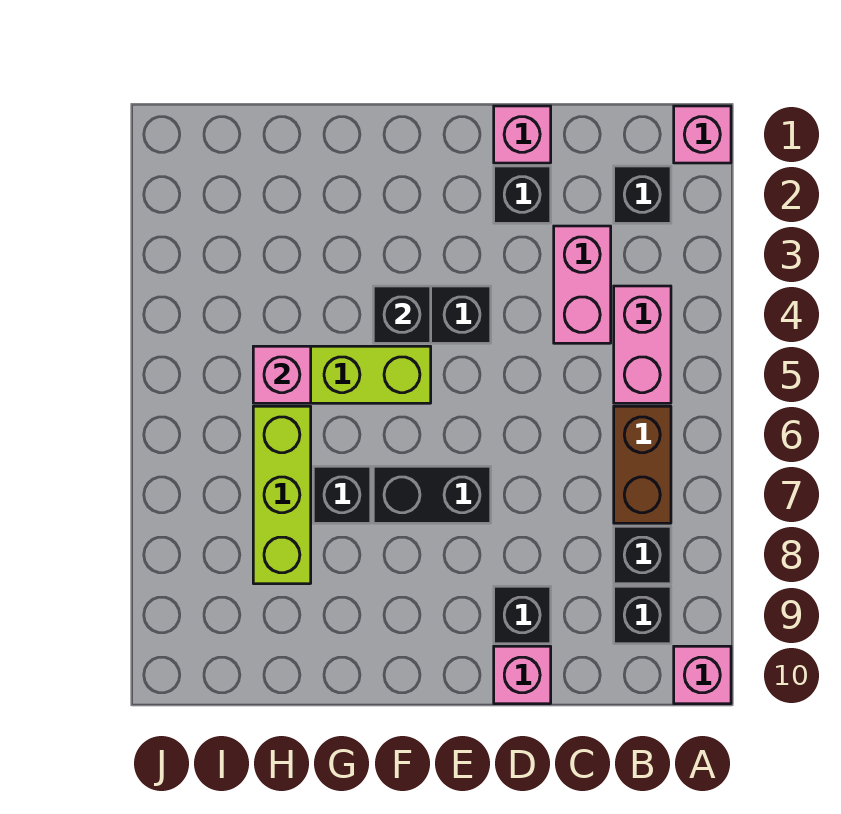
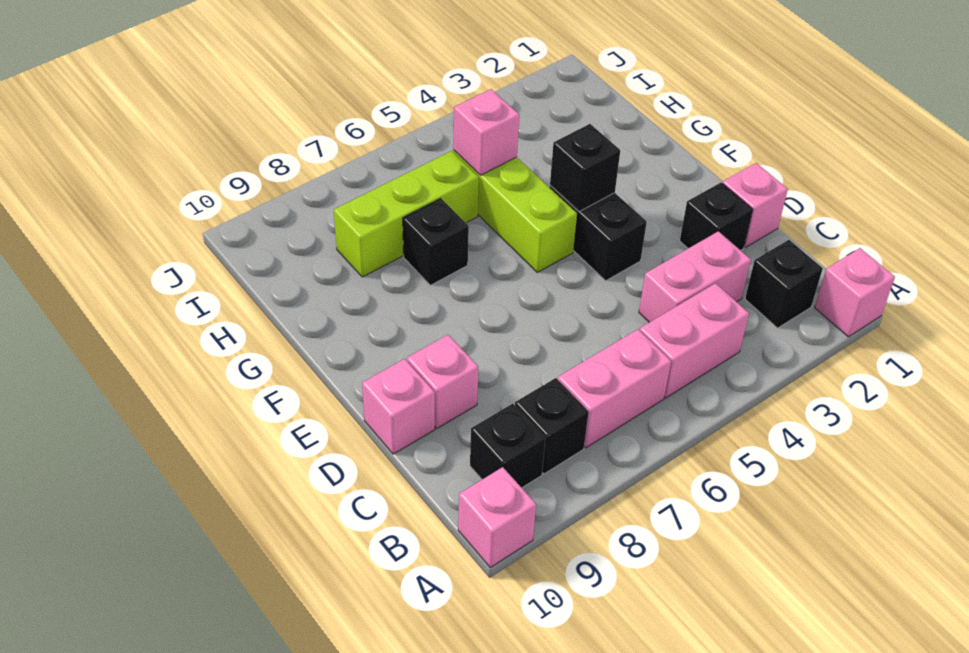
brown brick B6:B7 level 1 -> pink brick B6:B7 level 1
black brick D9 level 1 -> pink brick D9 level 1
black brick E7:F7 level 1 -> none

